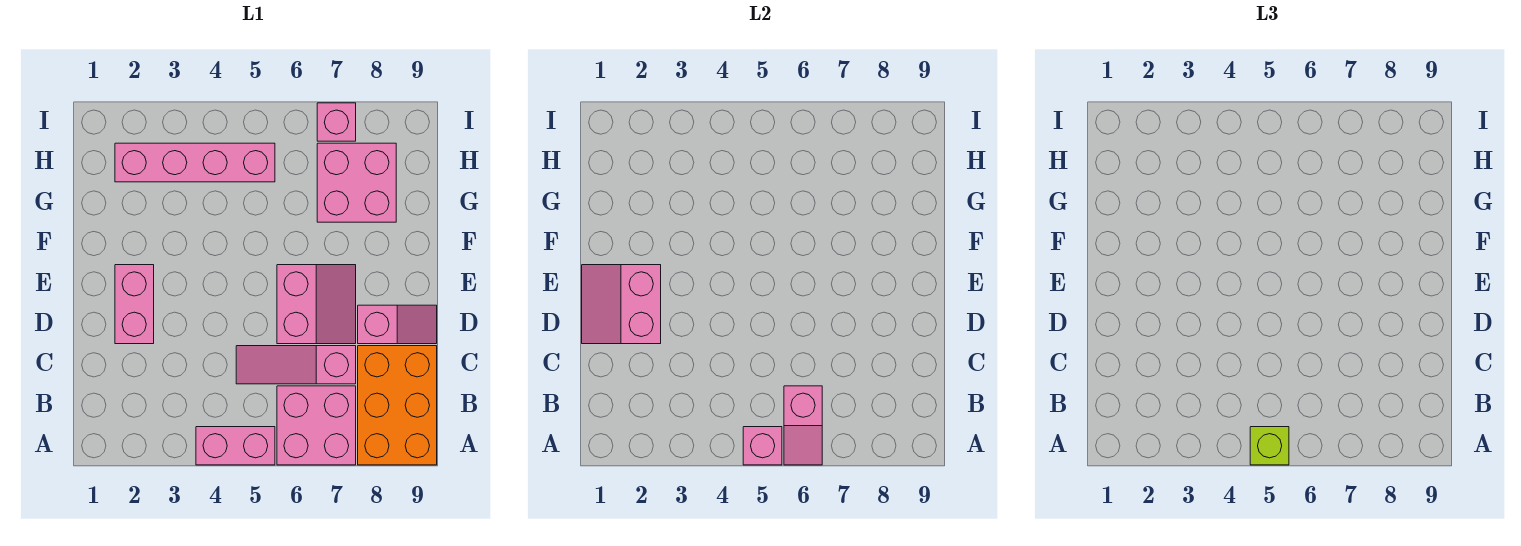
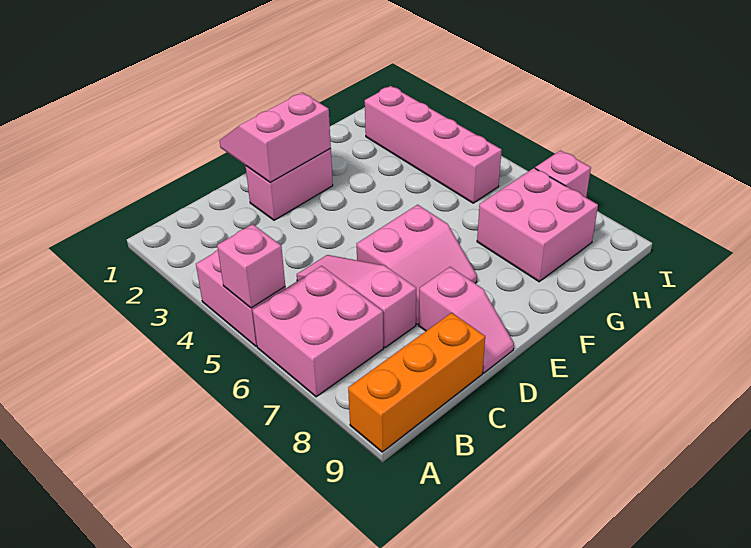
lime brick A5 level 3 -> none
pink slope A6:B6 level 2 top B -> none
orange brick A8:C9 level 1 -> orange brick A9:C9 level 1

